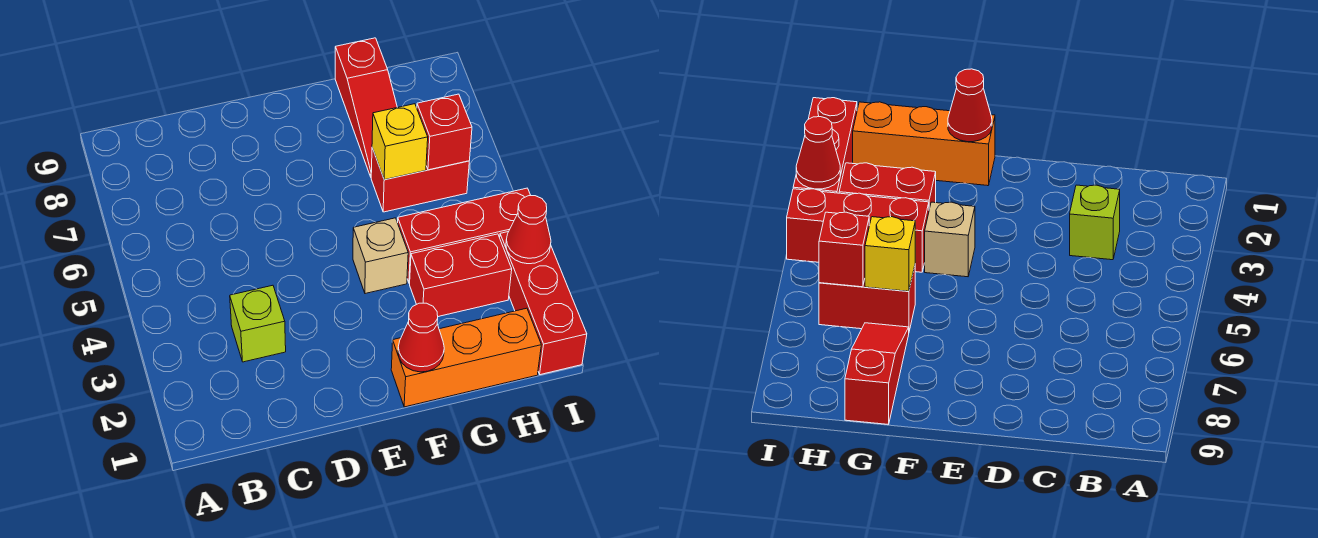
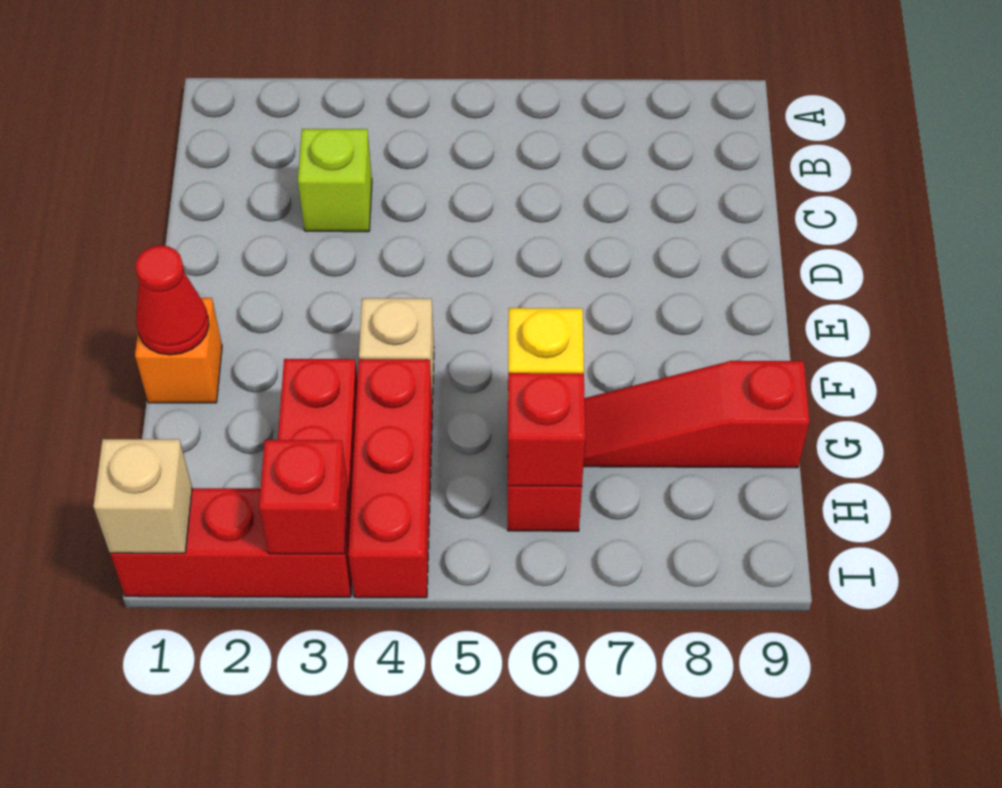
orange brick F1:H1 level 1 -> orange brick F1 level 1
none -> tan brick I1 level 2
red cone I3 level 2 -> red brick I3 level 2

